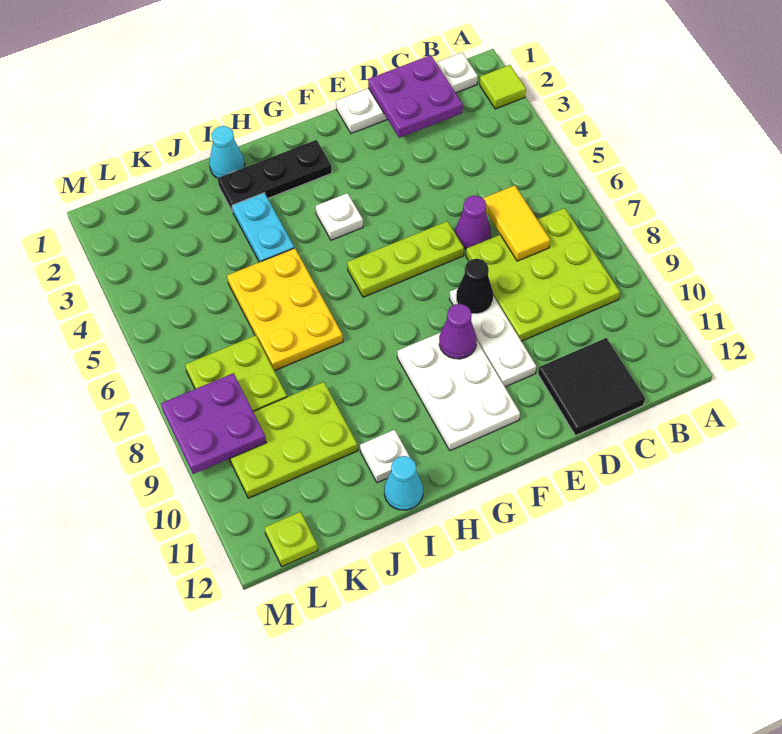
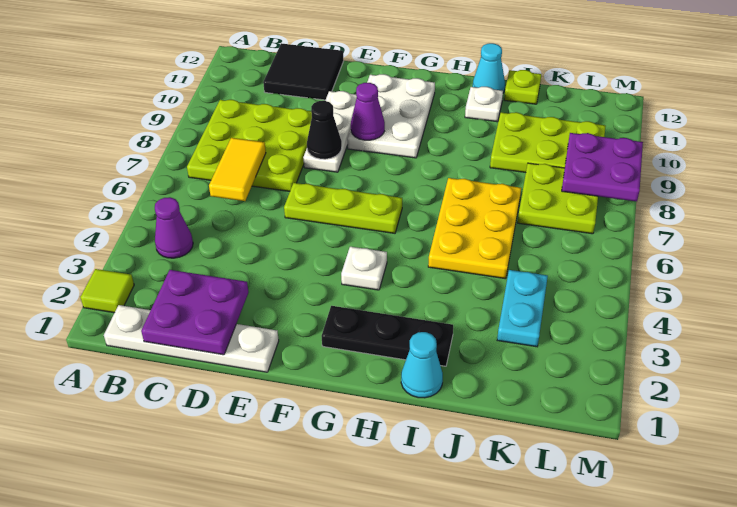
purple cone D6 level 1 -> purple cone B4 level 1
cyan plate I3:I4 level 1 -> cyan plate K3:K4 level 1
lime plate L12 level 1 -> lime plate J12 level 1

